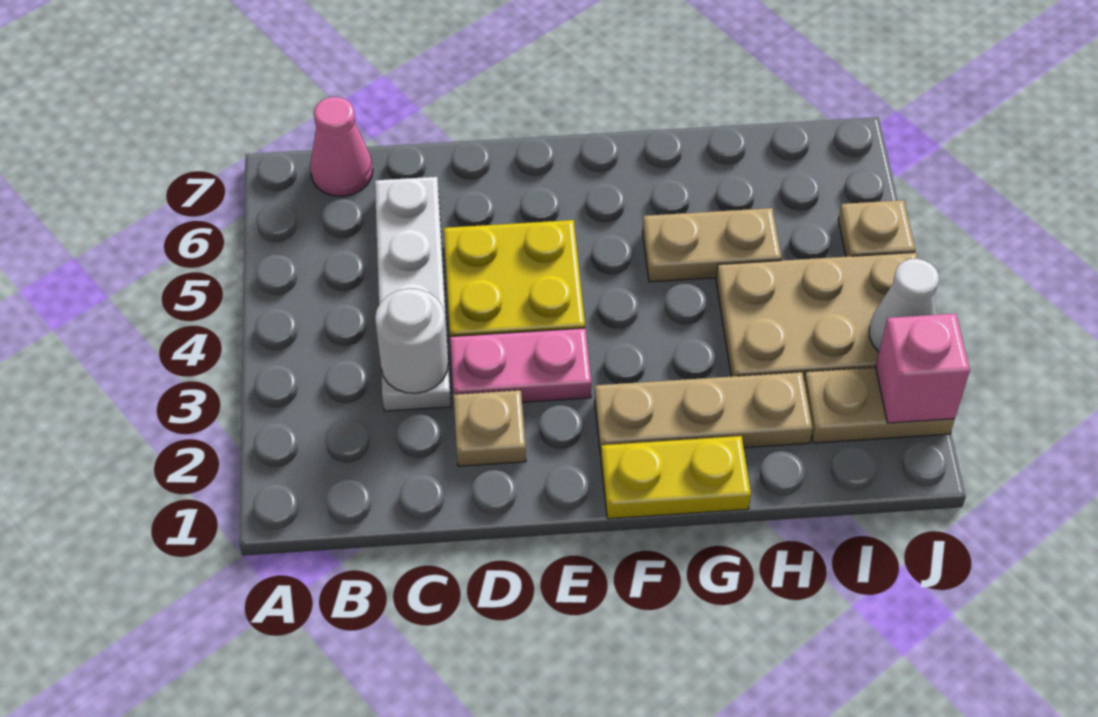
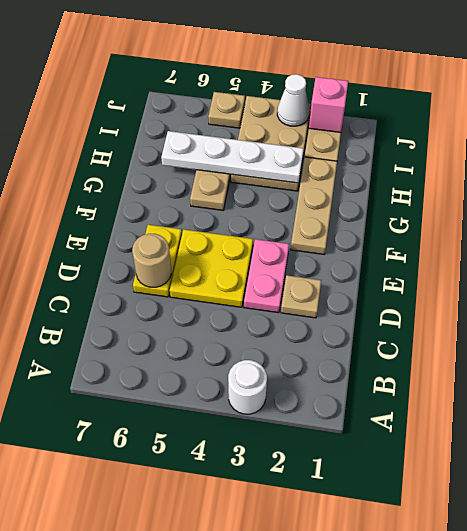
pink cone B7 level 1 -> none
white plate C3:C6 level 1 -> white plate H3:H6 level 2
white round brick C3 level 2 -> white round brick A3 level 1
none -> tan round brick D6 level 2
yellow plate F1:G1 level 1 -> yellow plate D6:E6 level 1

